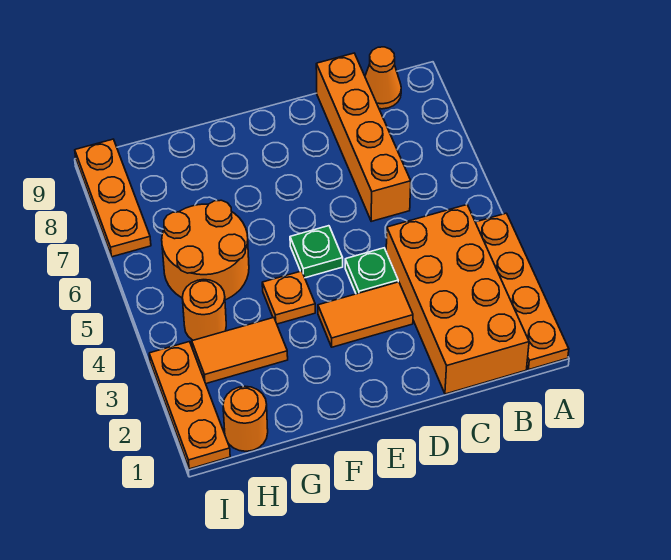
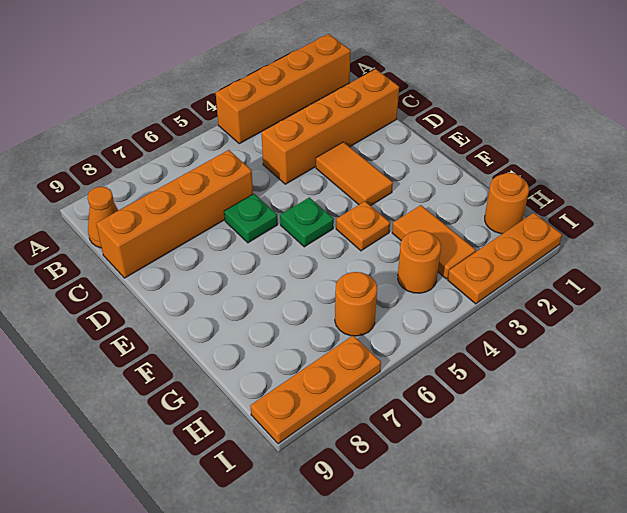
orange plate A1:A4 level 1 -> orange brick A1:A4 level 1
orange brick B1:C4 level 1 -> orange brick C1:C4 level 1
green plate D4 level 1 -> green plate D6 level 1
orange round brick G5:H6 level 1 -> orange round brick H6 level 1

